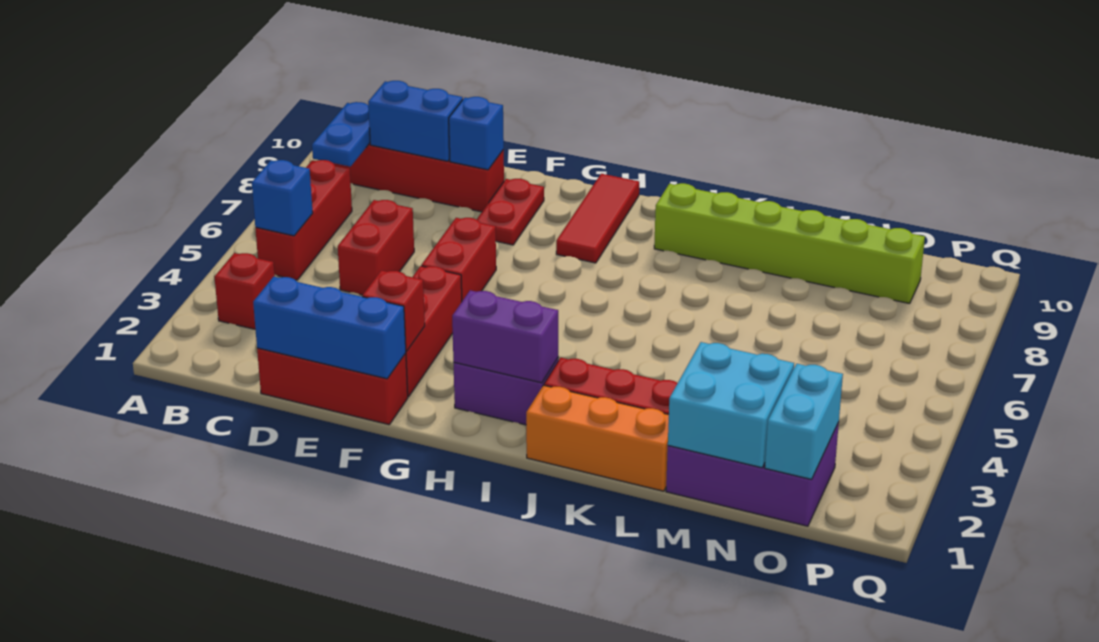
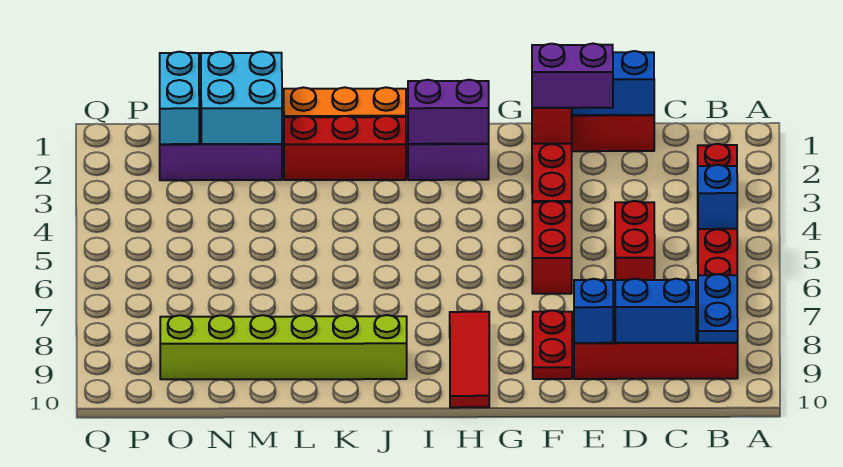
none -> purple brick E2:F2 level 3

